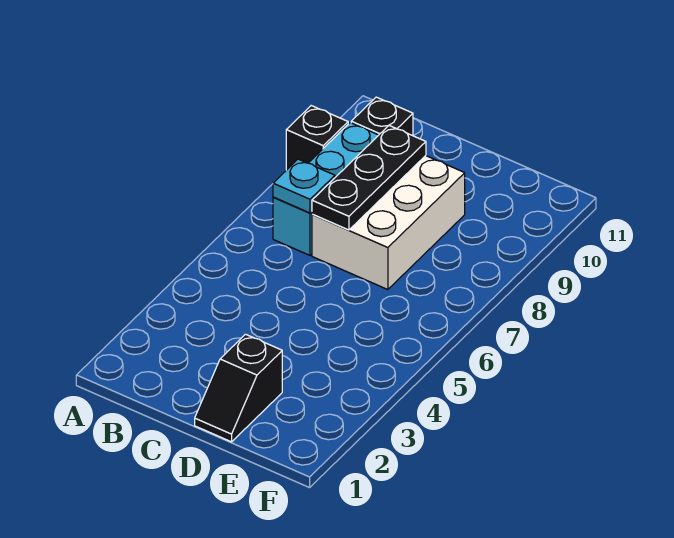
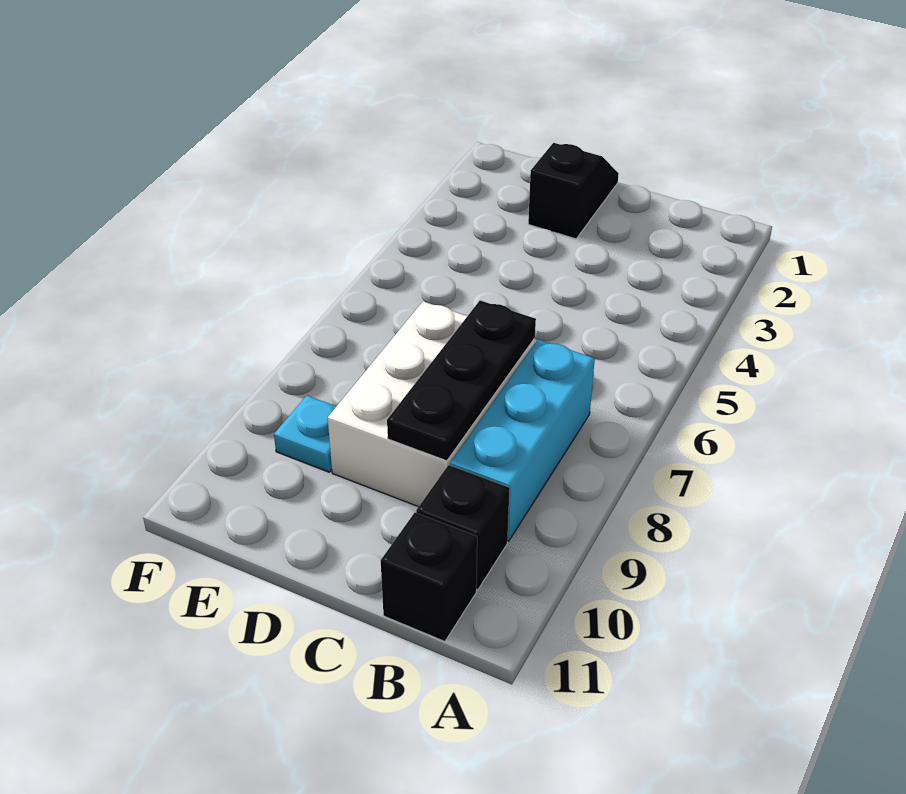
black brick A9 level 1 -> black brick B11 level 1
cyan plate B7 level 2 -> cyan plate E9 level 1

